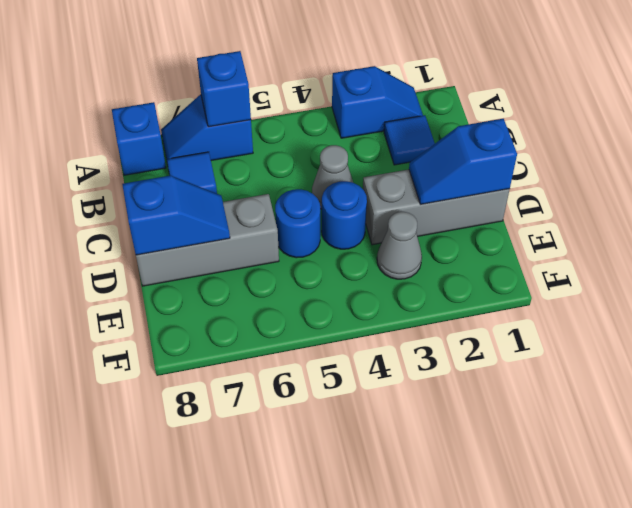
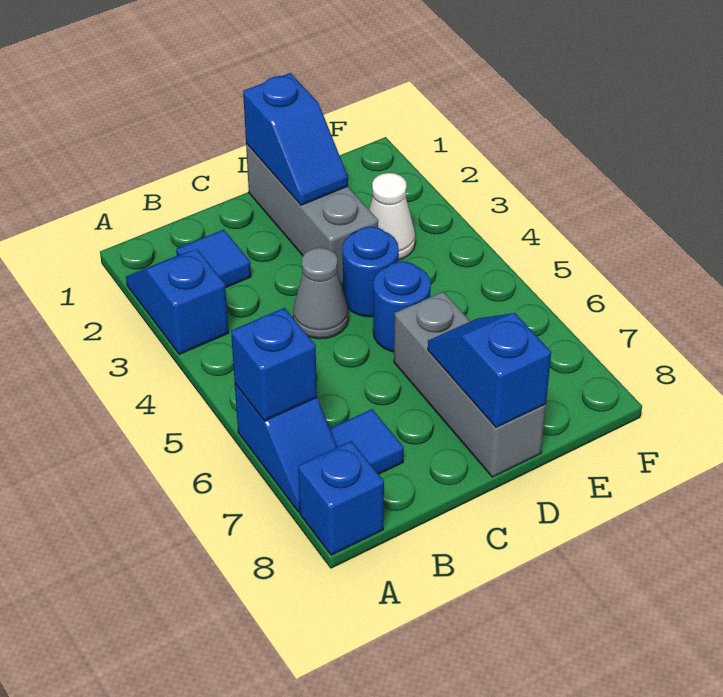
grey cone E3 level 1 -> white cone E3 level 1

